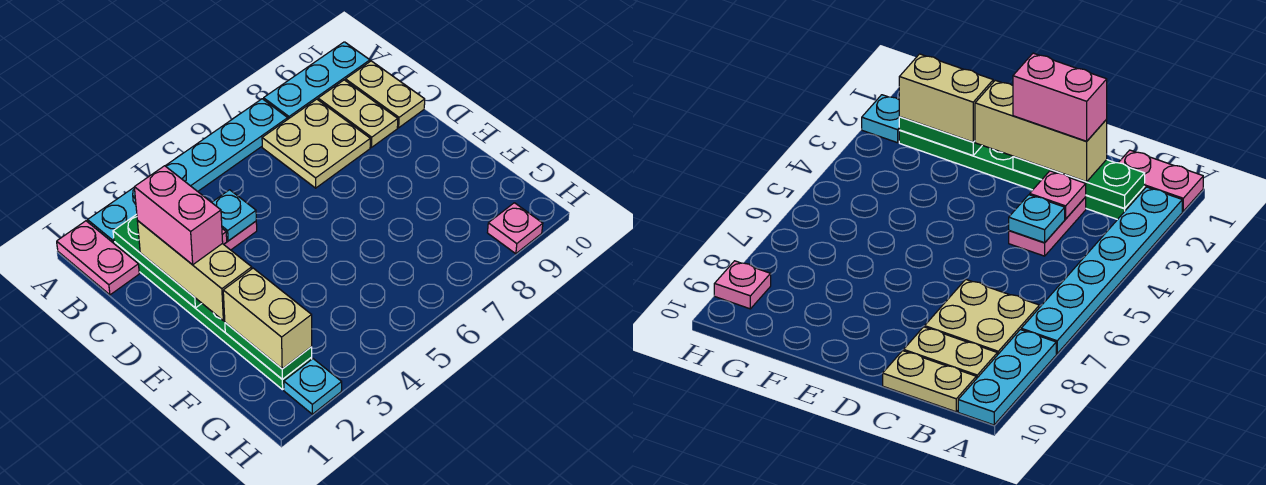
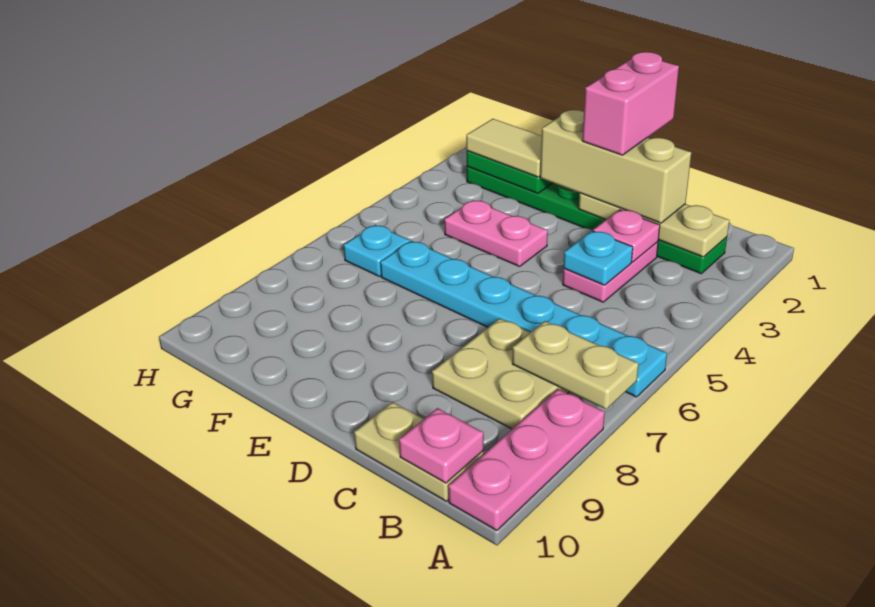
pink plate A1:B1 level 1 -> pink plate E4:F4 level 1
cyan plate A2:A7 level 1 -> cyan plate A6:F6 level 1
cyan plate A8:A10 level 1 -> pink plate A8:A10 level 1
green plate B2:D2 level 2 -> tan plate B2:D2 level 2
tan plate B9:C9 level 1 -> tan plate A7:B7 level 2
pink brick C2:D2 level 4 -> pink brick D1:D2 level 4
tan brick F2:G2 level 3 -> tan tile F2:G2 level 3
cyan plate H2 level 1 -> cyan plate G6 level 1
pink plate H9 level 1 -> pink plate B10 level 2

